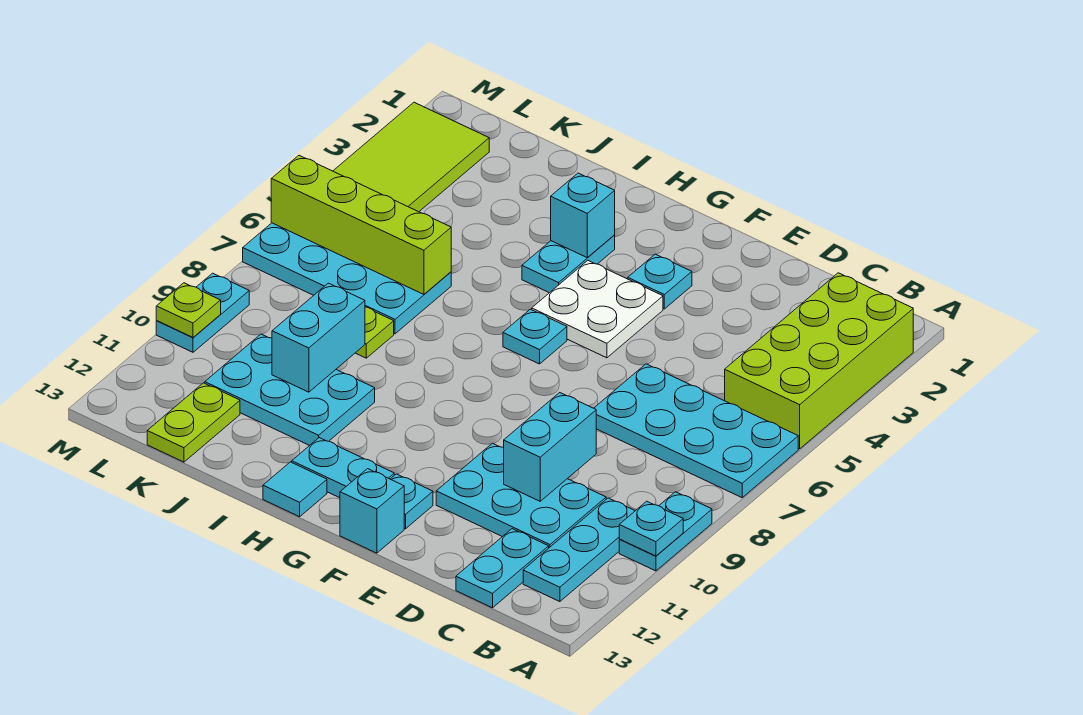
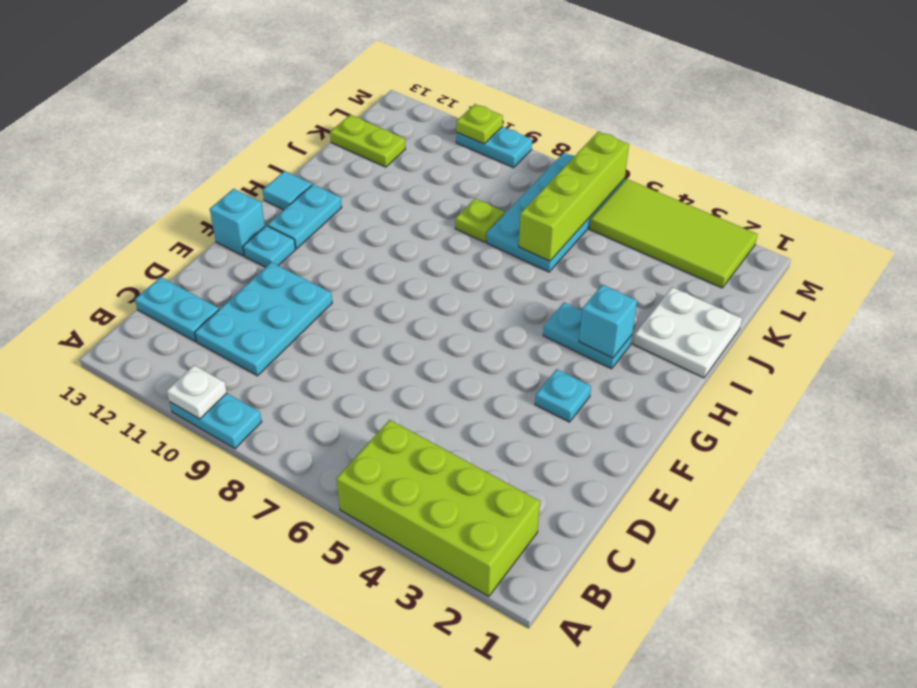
cyan plate A6:D7 level 1 -> none
cyan plate A10 level 2 -> white plate A10 level 2
cyan plate B10:B12 level 1 -> none
cyan brick D9:D10 level 2 -> none
white plate F4:G5 level 1 -> white plate I1:J2 level 1
cyan plate G6 level 1 -> none
cyan plate I10:K11 level 1 -> none
cyan brick J9:J10 level 2 -> none

